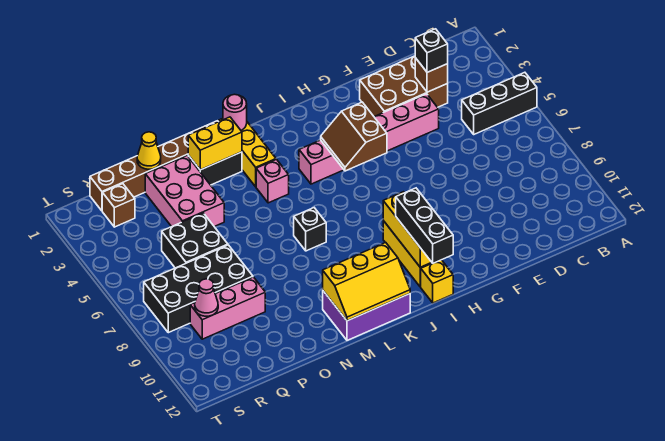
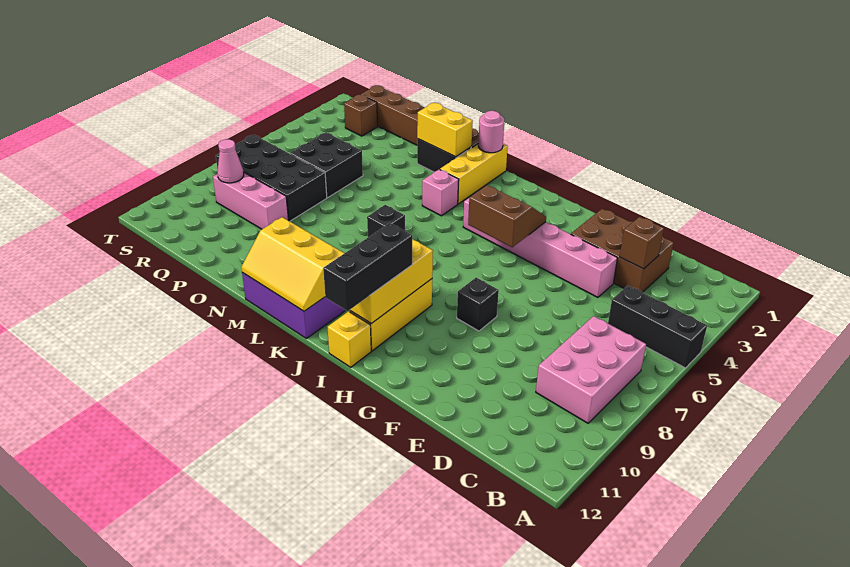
black brick D3 level 3 -> black brick G8 level 1
brown slope H4:I5 level 2 top H -> brown slope H4:I5 level 2 top 5
pink brick O2:P4 level 1 -> pink brick B7:C9 level 1
yellow cone P1 level 2 -> none

